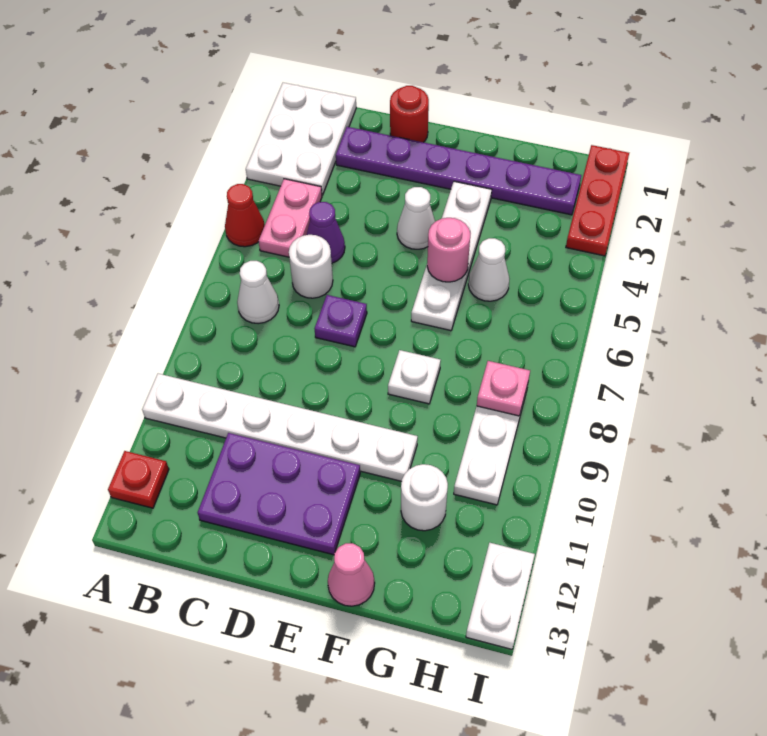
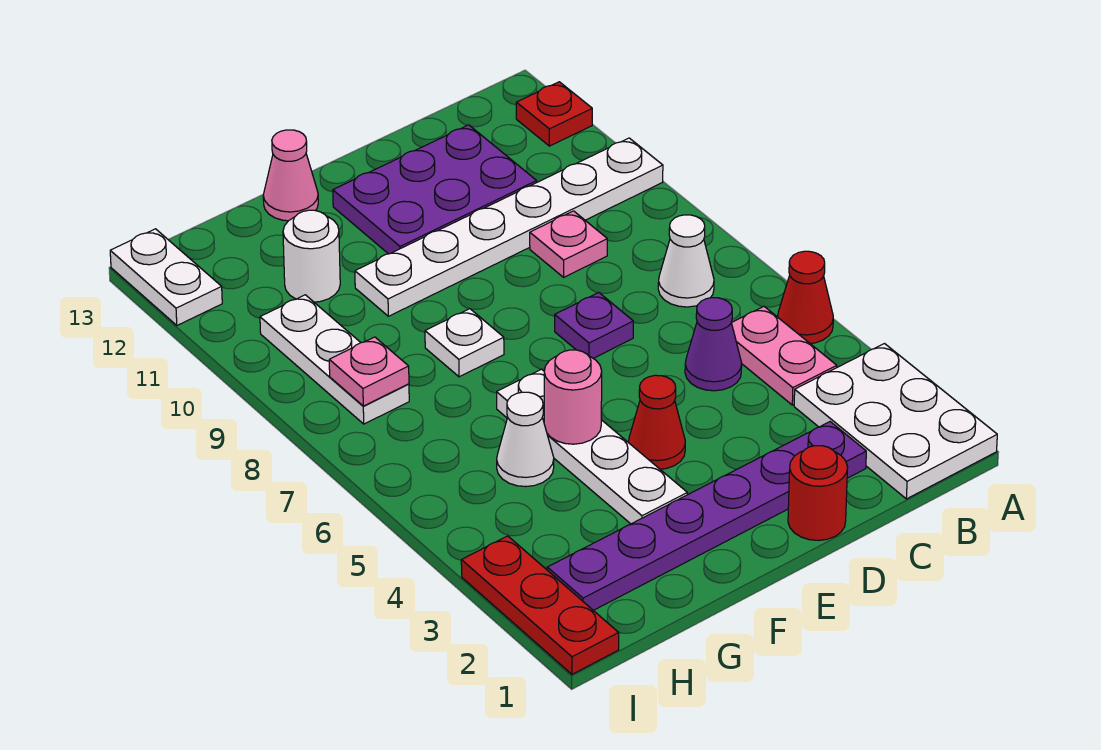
white round brick C6 level 1 -> none
none -> pink plate C9 level 1
white cone E4 level 1 -> red cone E4 level 1

